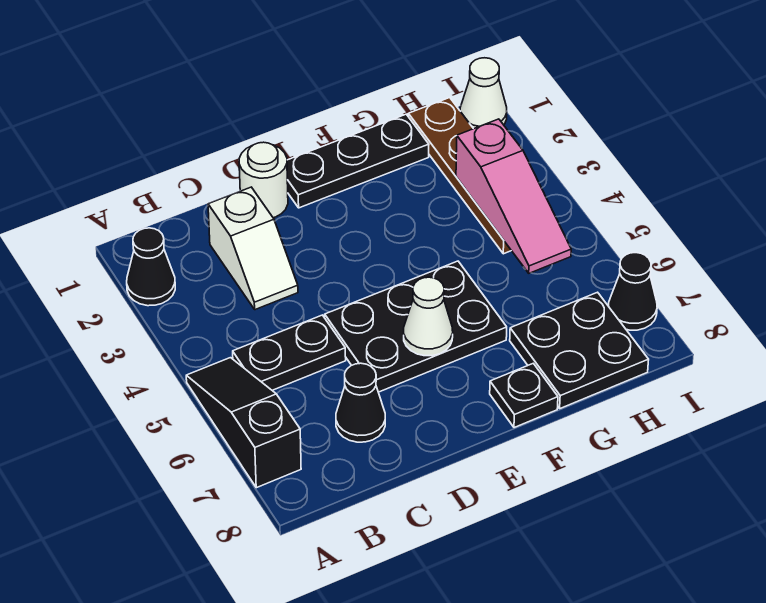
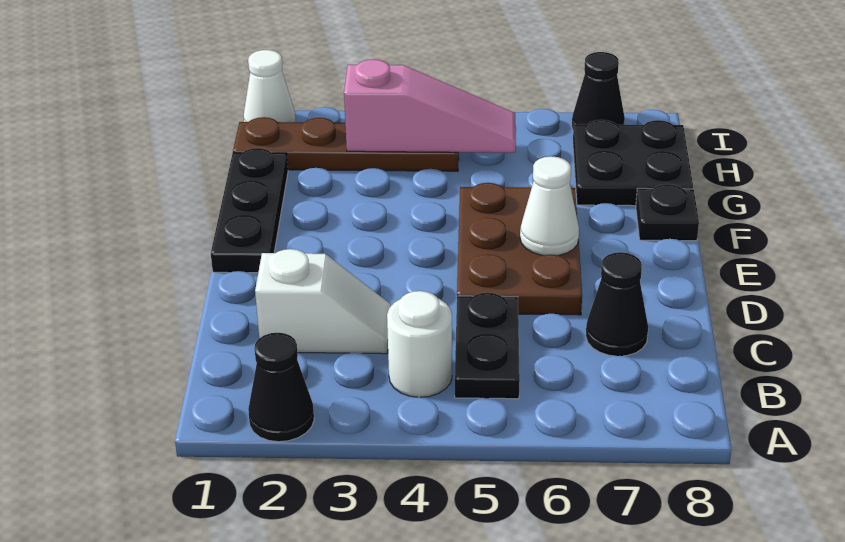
black slope A5:A7 level 1 top 7 -> none
white round brick D1 level 1 -> white round brick B4 level 1
black plate D5:F6 level 1 -> brown plate D5:F6 level 1

